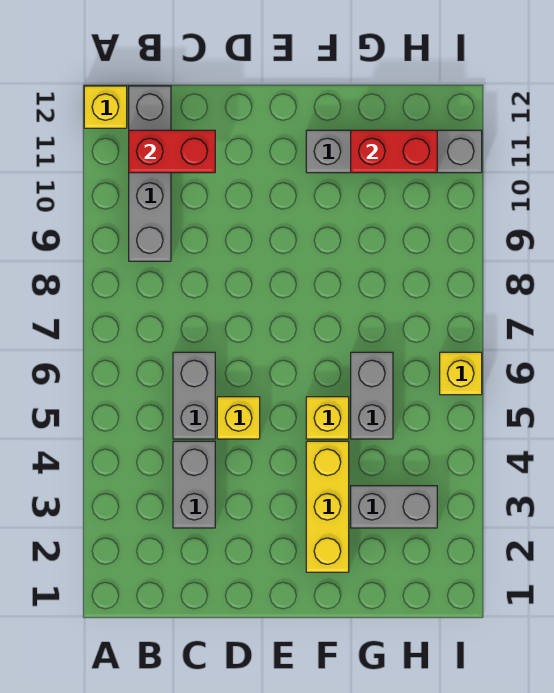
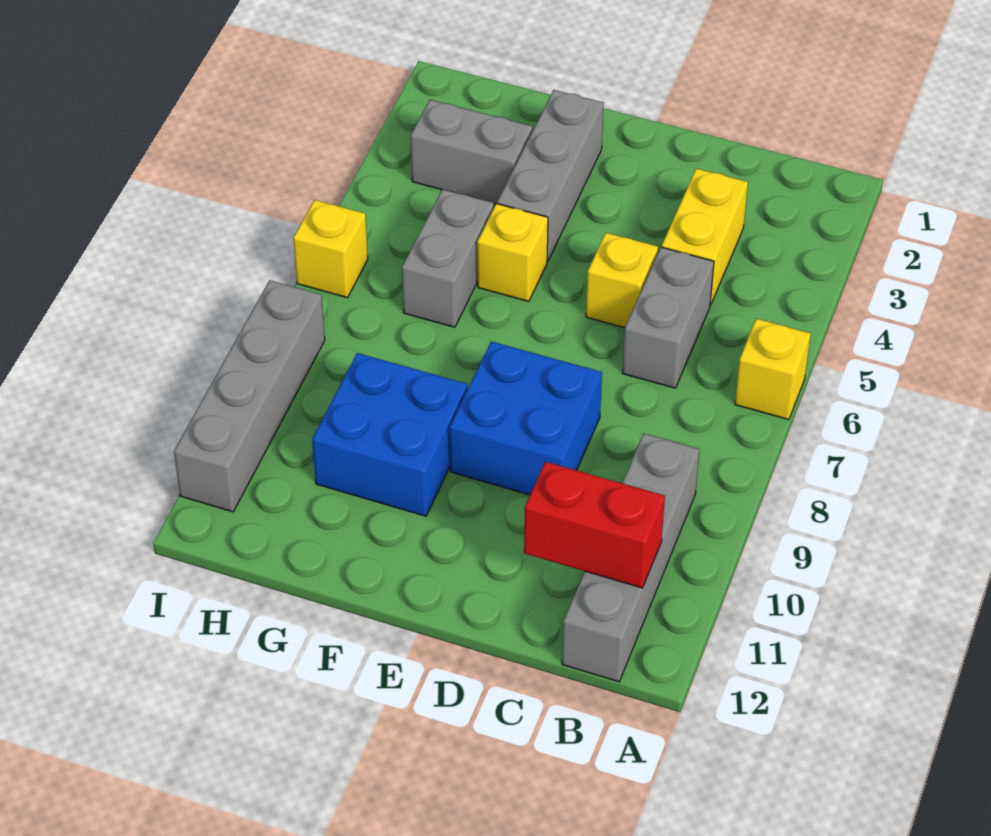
yellow brick A12 level 1 -> yellow brick A6 level 1
grey brick C3:C4 level 1 -> yellow brick C3:C4 level 1
none -> blue brick D8:E9 level 1
yellow brick F2:F4 level 1 -> grey brick F2:F4 level 1
none -> blue brick F9:G10 level 1
grey brick F11:I11 level 1 -> grey brick I8:I11 level 1
red brick G11:H11 level 2 -> none

